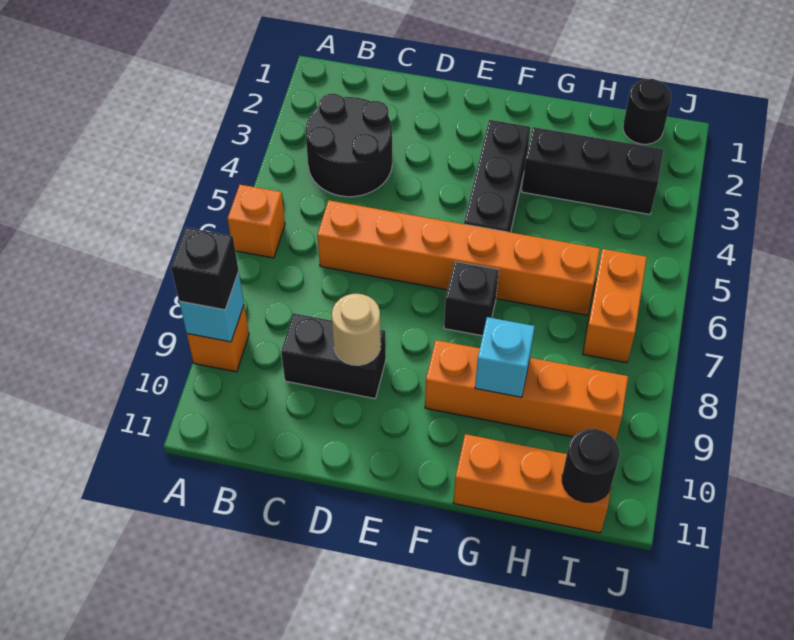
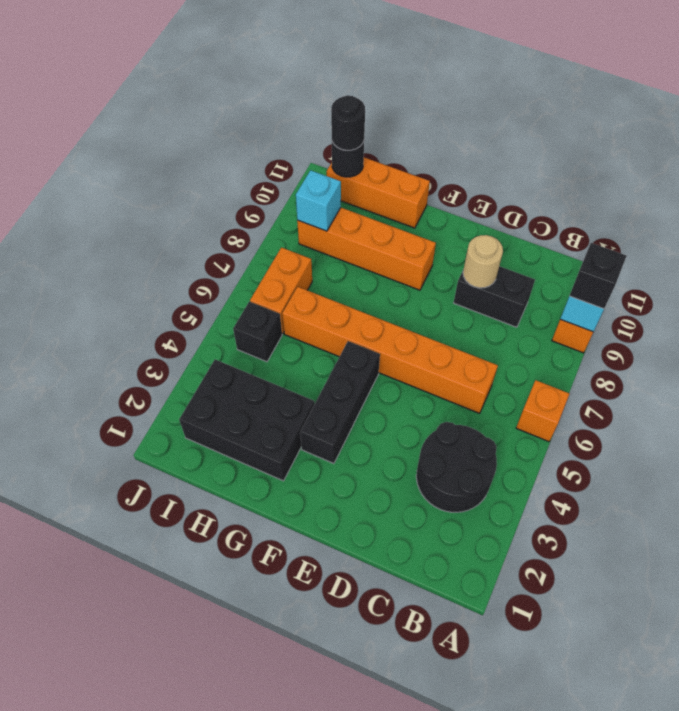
black brick F7 level 1 -> black brick I5 level 1
black brick G3:I3 level 1 -> black brick G2:I3 level 1
cyan brick G9 level 2 -> cyan brick I9 level 2
black round brick I1 level 1 -> black round brick I11 level 3

